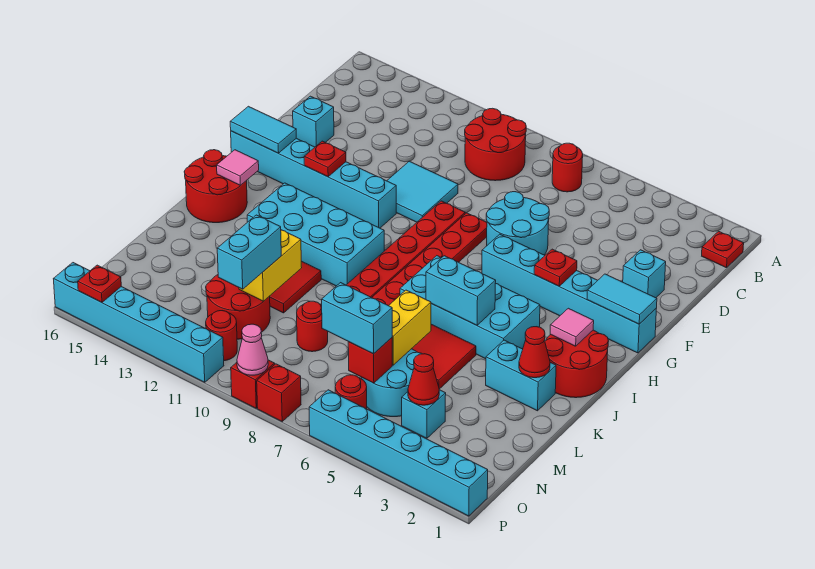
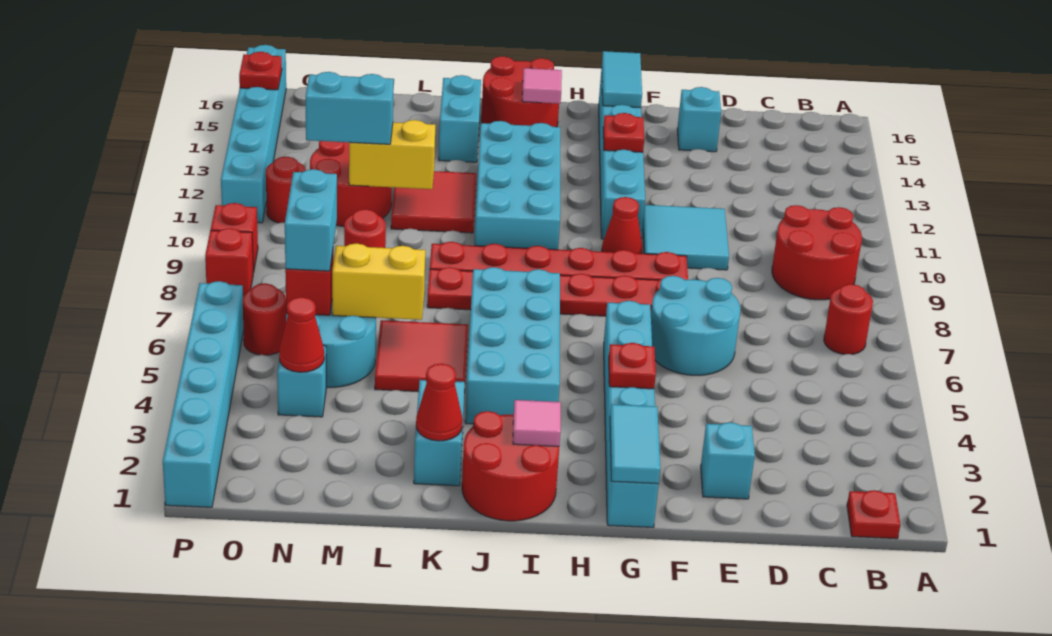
none -> red cone G10 level 1
cyan brick J5:J6 level 2 -> cyan brick K14:K15 level 1
pink cone P9 level 2 -> none

